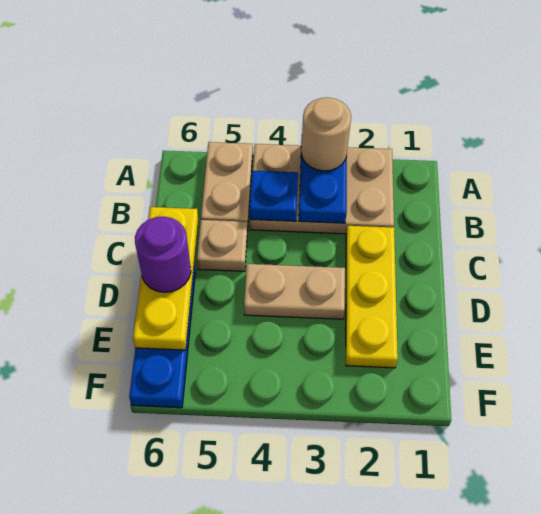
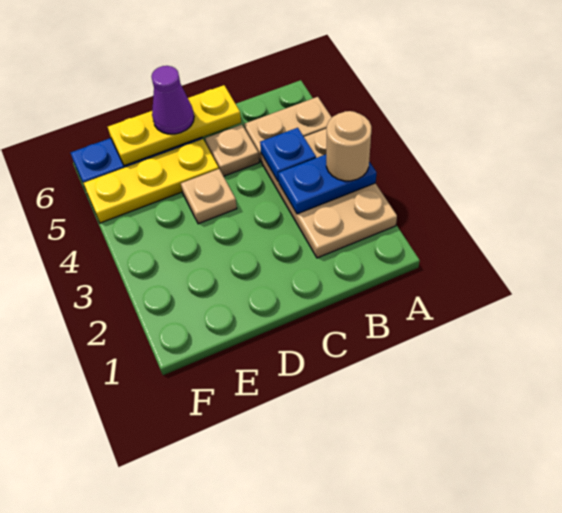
yellow plate C2:E2 level 1 -> yellow plate D5:F5 level 1
tan plate D3:D4 level 1 -> tan plate D4 level 1
purple round brick D6 level 3 -> purple cone D6 level 3

